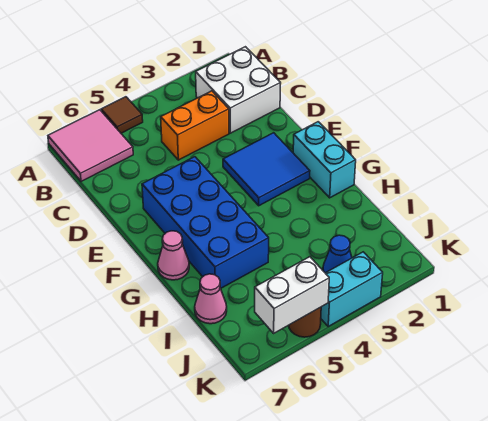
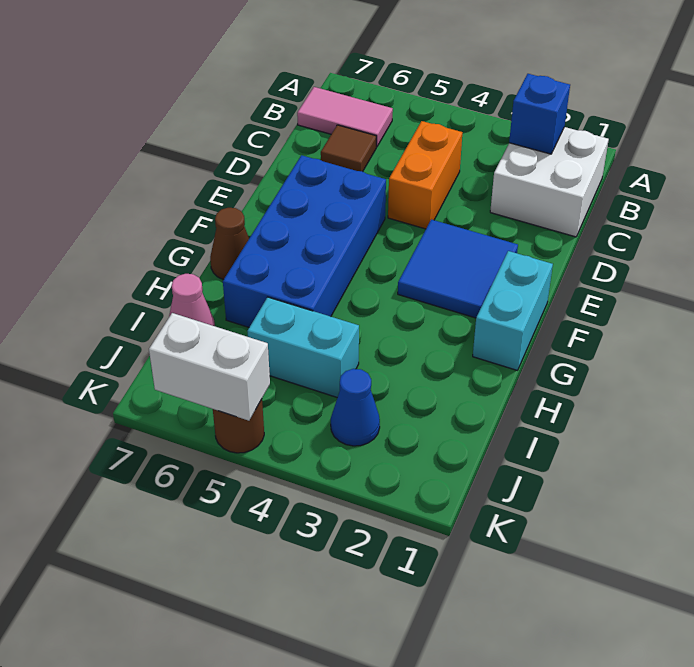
brown tile A5 level 1 -> brown tile C6 level 1
pink tile A6:B7 level 1 -> pink tile B6:B7 level 1
none -> blue brick B2 level 2
orange brick C3:C4 level 1 -> orange brick C4:D4 level 1
pink cone G7 level 1 -> brown cone G7 level 1
cyan brick K3:K4 level 1 -> cyan brick I4:I5 level 1

